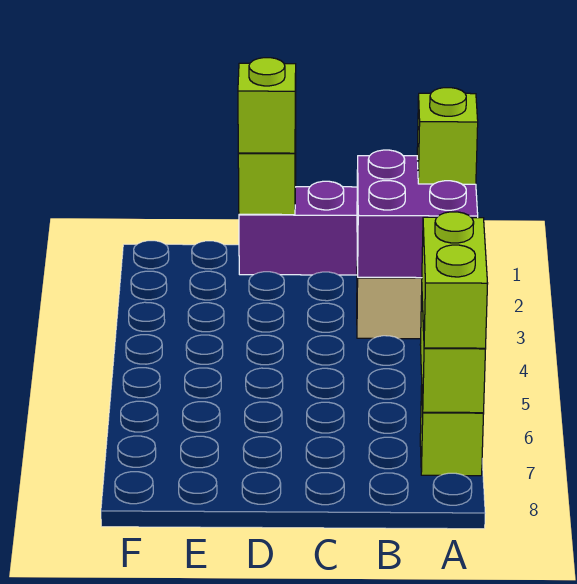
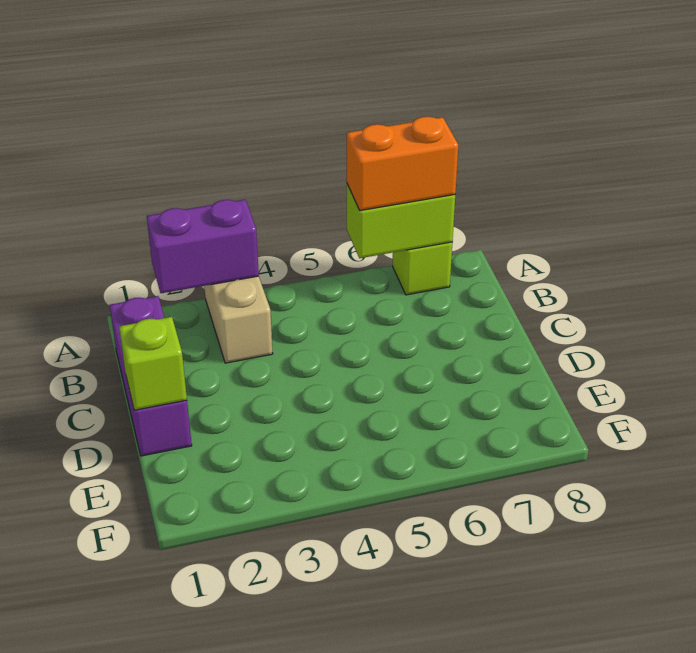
purple brick A2:B3 level 2 -> purple brick A2:A3 level 2
lime brick A2 level 3 -> none
lime brick A6:A7 level 3 -> orange brick A6:A7 level 3
lime brick D1 level 3 -> none

